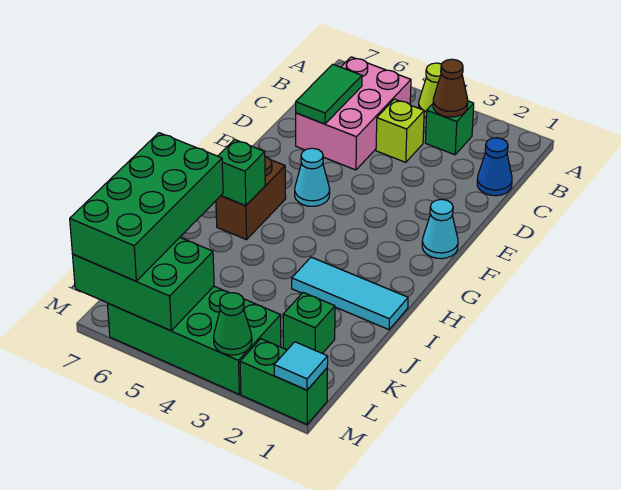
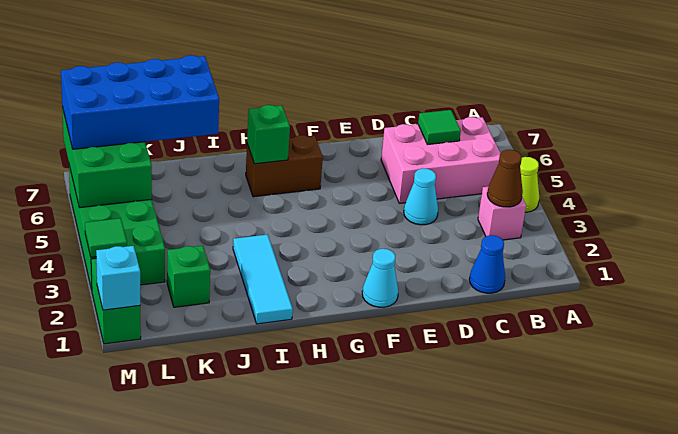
green brick B3 level 1 -> pink brick B3 level 1
lime brick C4 level 1 -> none
green tile C6:D6 level 2 -> green tile C6 level 2
cyan cone F5 level 1 -> cyan cone D4 level 1
green brick J6:M7 level 3 -> blue brick J6:M7 level 3
cyan tile M1 level 2 -> cyan brick M1 level 2
green cone M3 level 2 -> green tile M3 level 2

